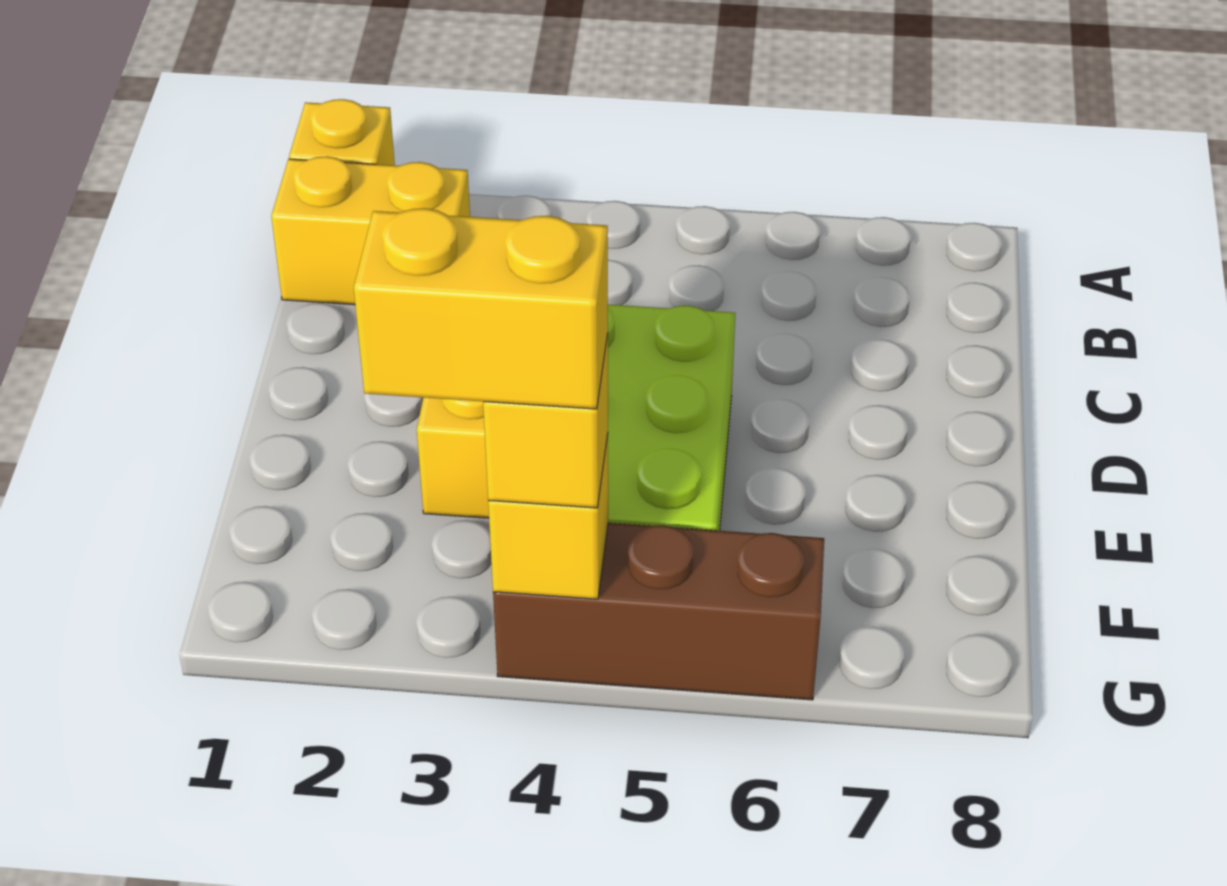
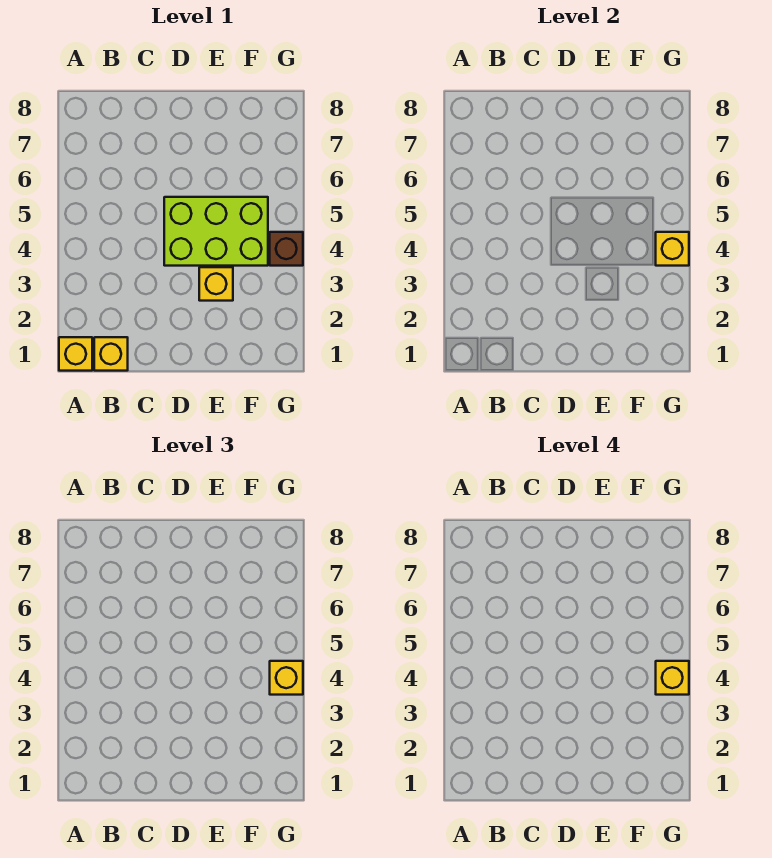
yellow brick B1:B2 level 1 -> yellow brick B1 level 1
yellow brick G3:G4 level 4 -> yellow brick G4 level 4
brown brick G4:G6 level 1 -> brown brick G4 level 1

